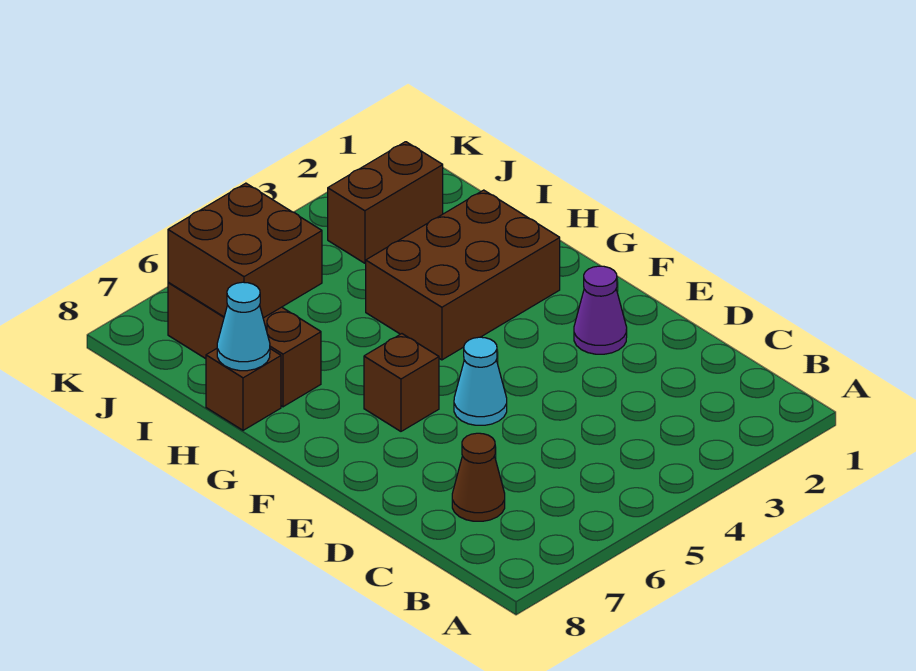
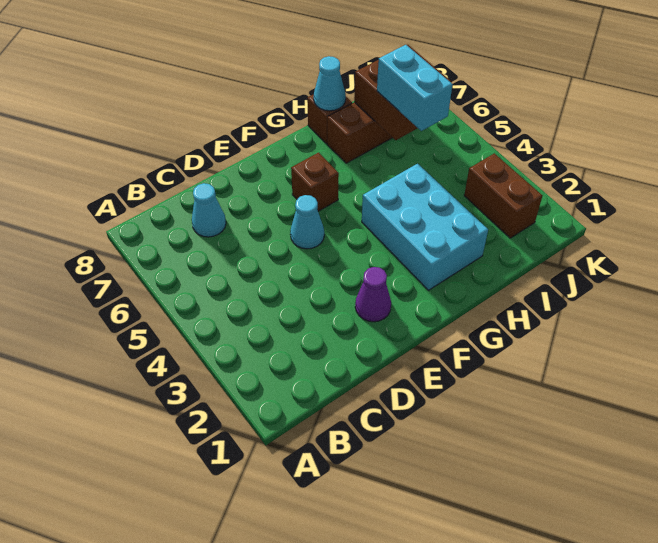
brown cone C7 level 1 -> cyan cone C7 level 1
brown brick G2:H4 level 1 -> cyan brick G2:H4 level 1
none -> cyan brick I5:I6 level 3

